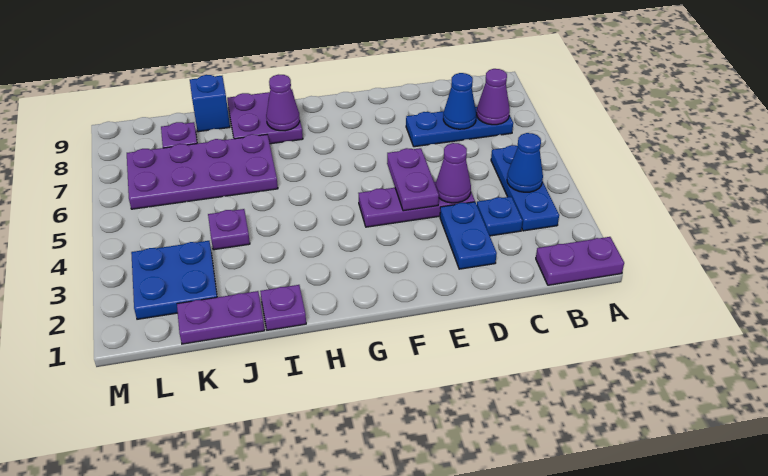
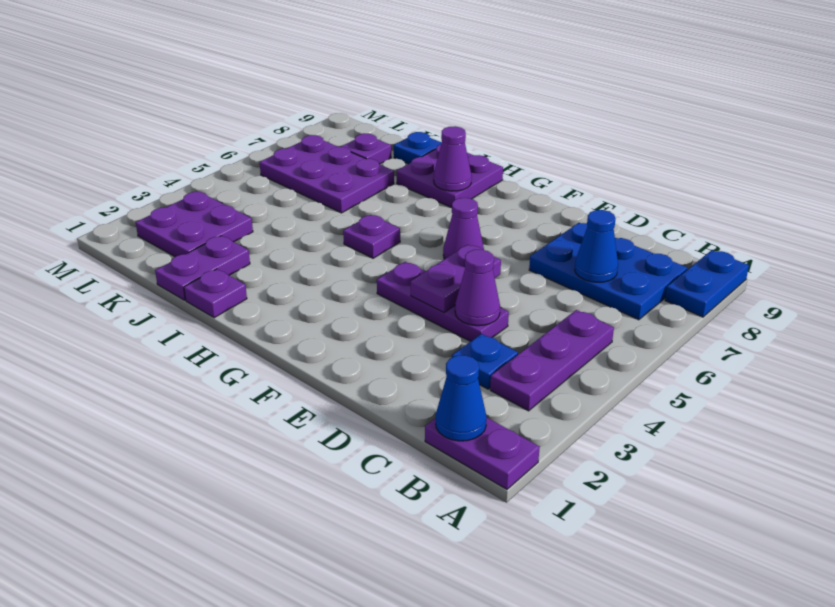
blue plate B3:B5 level 1 -> purple plate B3:B5 level 1
blue cone B4 level 2 -> blue cone B1 level 2
blue plate B7:D7 level 1 -> blue plate B7:D8 level 1
purple cone B7 level 2 -> purple cone F6 level 1
blue plate D2:D3 level 1 -> blue plate A8:A9 level 1
purple plate I6:L7 level 1 -> purple plate J6:L7 level 1
purple plate J1:K1 level 1 -> purple plate J1:J2 level 1
purple plate J4 level 1 -> purple plate H5 level 1
blue brick J9 level 1 -> blue plate J9 level 1
blue plate K2:L3 level 1 -> purple plate K2:L3 level 1

